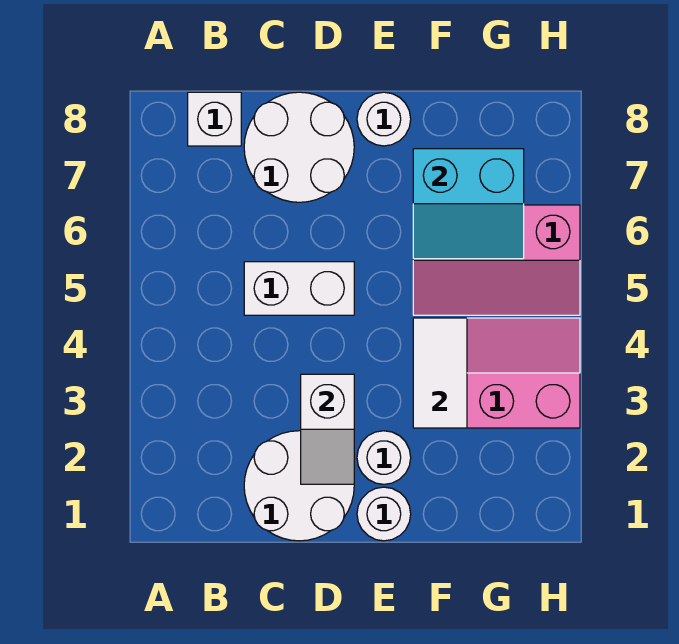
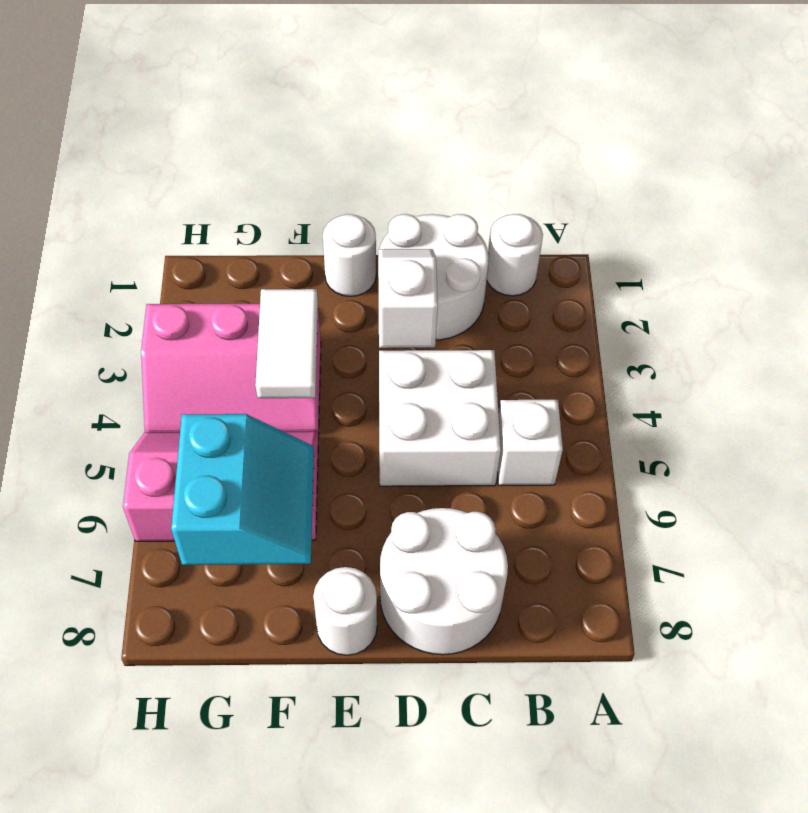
white brick B8 level 1 -> white brick B5 level 1
white brick C5:D5 level 1 -> white brick C4:D5 level 1
white round brick E2 level 1 -> white round brick B1 level 1
cyan slope F6:G7 level 2 top 7 -> cyan slope F6:G7 level 2 top G

